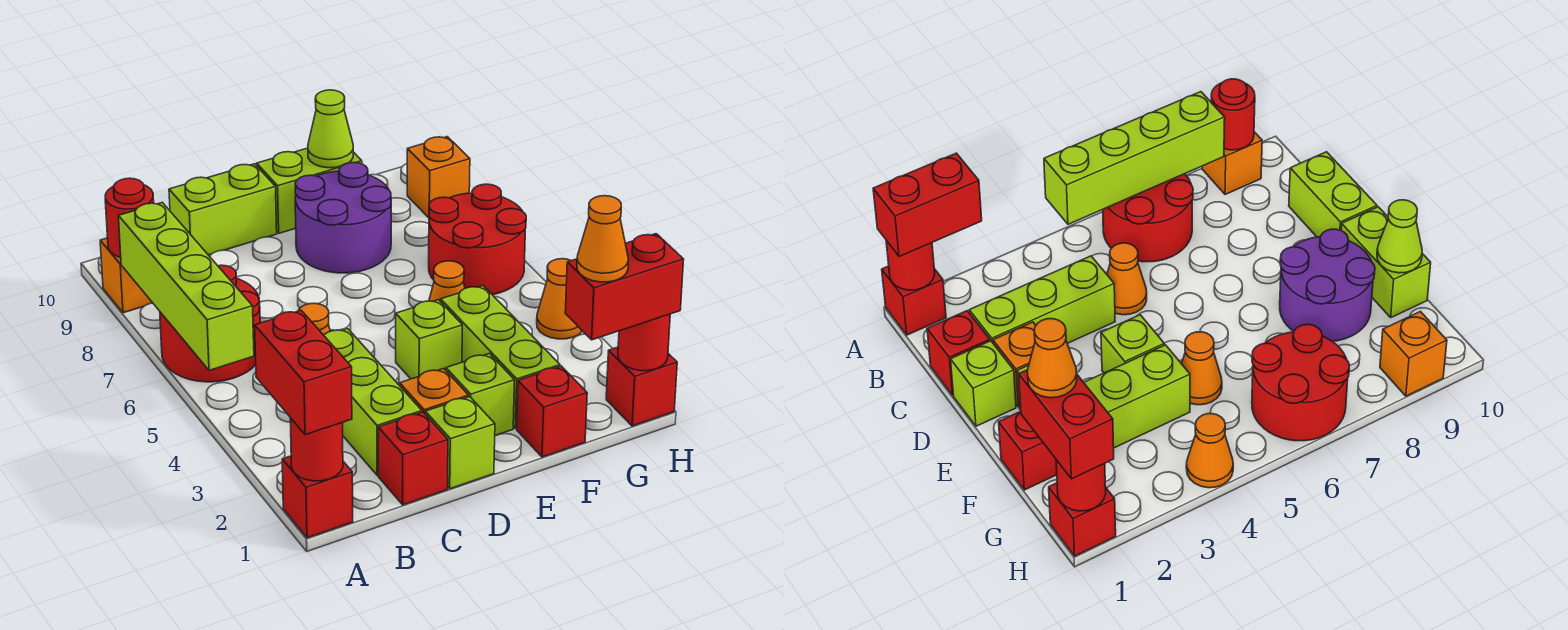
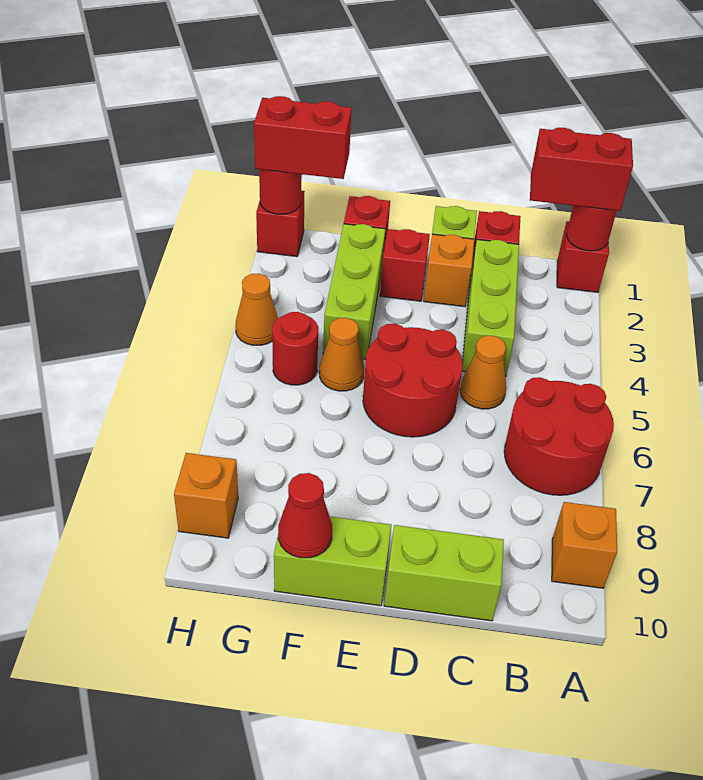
red brick A1:A2 level 3 -> red brick A1:B1 level 3
lime brick A5:A8 level 2 -> none
red round brick A9 level 2 -> red round brick G5 level 1
lime brick E2 level 1 -> red brick E2 level 1
lime brick E4 level 1 -> none
purple round brick E8:F9 level 1 -> none
lime cone F10 level 2 -> red cone F10 level 2
orange cone G1 level 4 -> none
red round brick G6:H7 level 1 -> red round brick D5:E6 level 1

